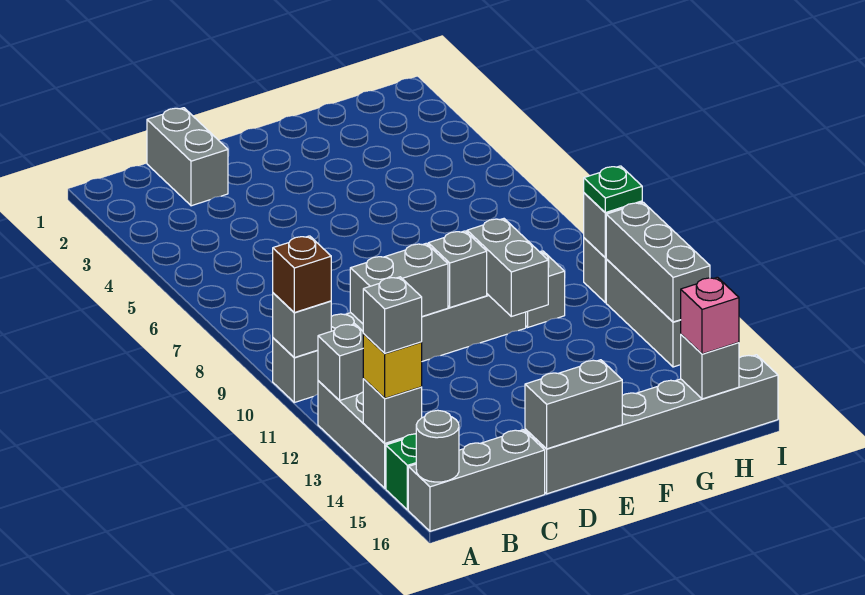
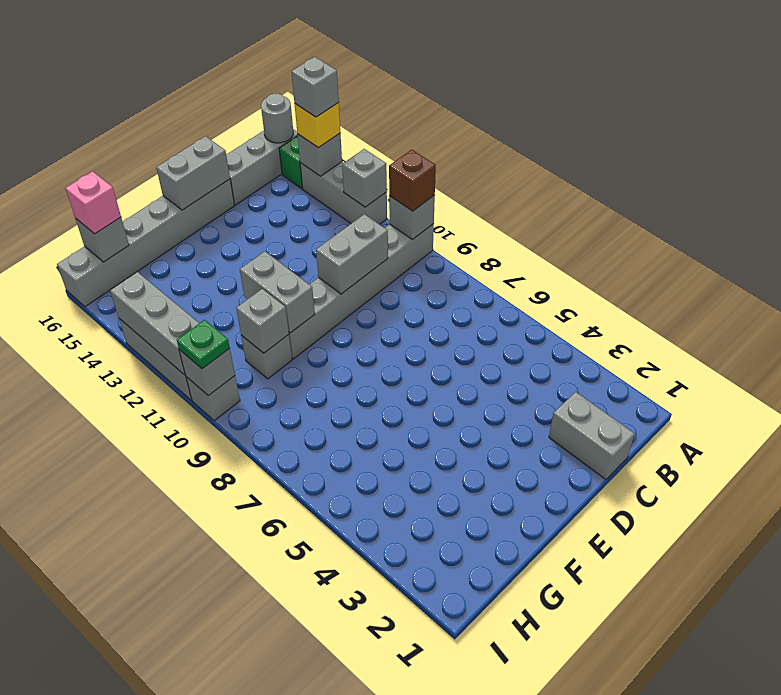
grey brick E10 level 2 -> grey brick G10 level 2

